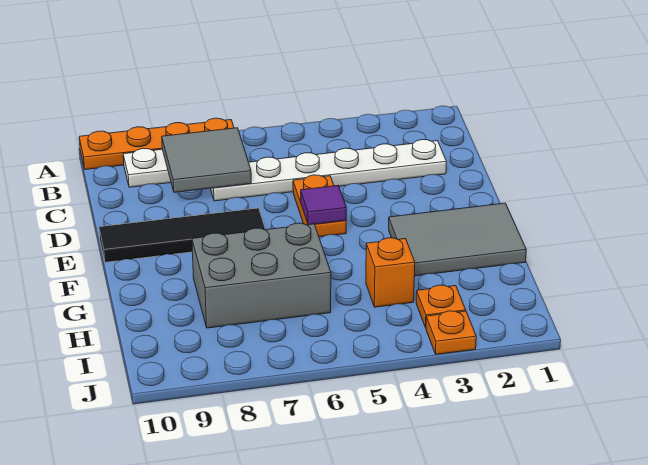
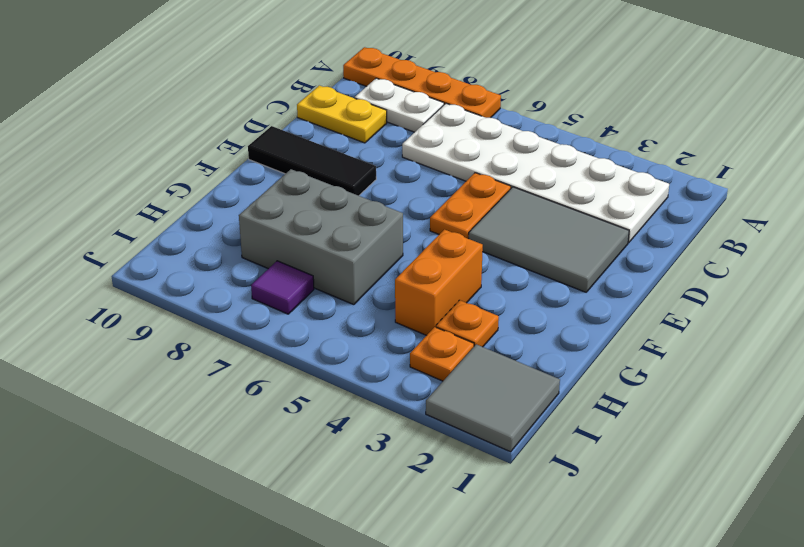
grey tile B7:C8 level 2 -> grey tile I1:J2 level 1
white plate C2:C7 level 1 -> white plate B2:C7 level 1
none -> yellow plate C9:C10 level 1
purple tile E5 level 2 -> purple tile I7 level 1
black tile E7:E10 level 1 -> black tile E8:E10 level 1
grey tile F1:G3 level 1 -> grey tile D2:E4 level 1
orange brick H4 level 1 -> orange brick G4:H4 level 1
orange plate J3 level 1 -> orange plate H3 level 1

